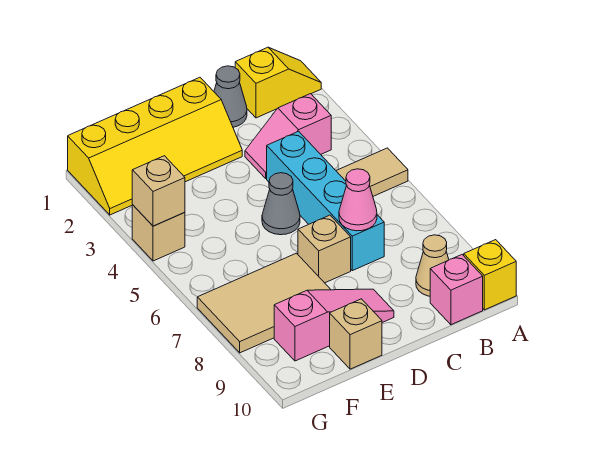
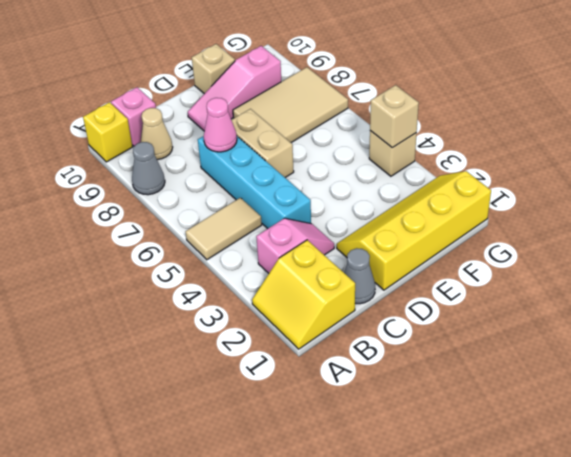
yellow slope A1:B1 level 1 top B -> yellow slope A1:B2 level 1 top B
grey cone D5 level 1 -> grey cone A8 level 1
tan brick D7 level 1 -> tan brick D6:D7 level 1

